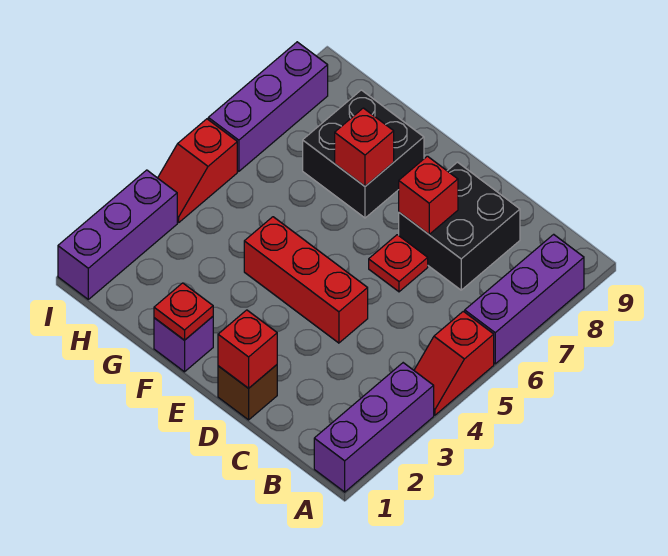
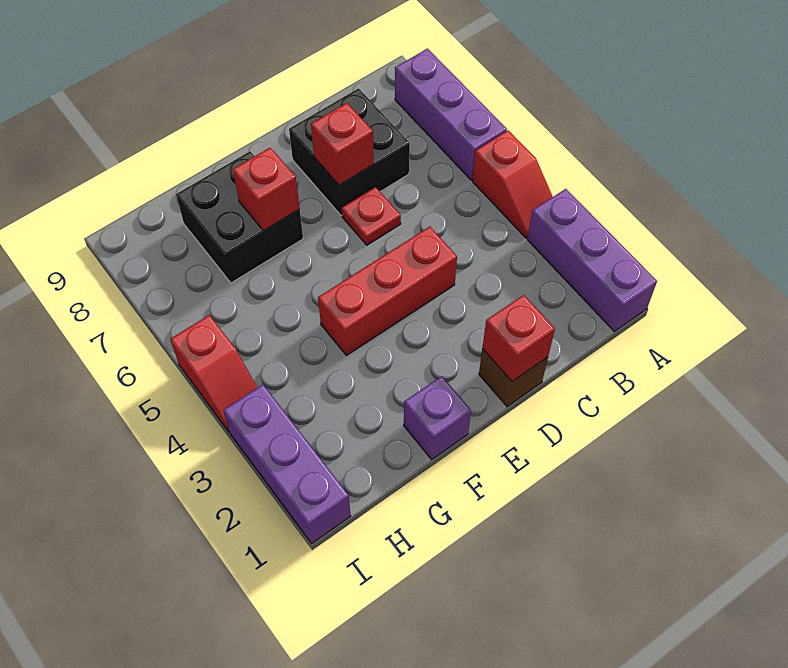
red plate F1 level 2 -> none
purple brick I6:I8 level 1 -> none

